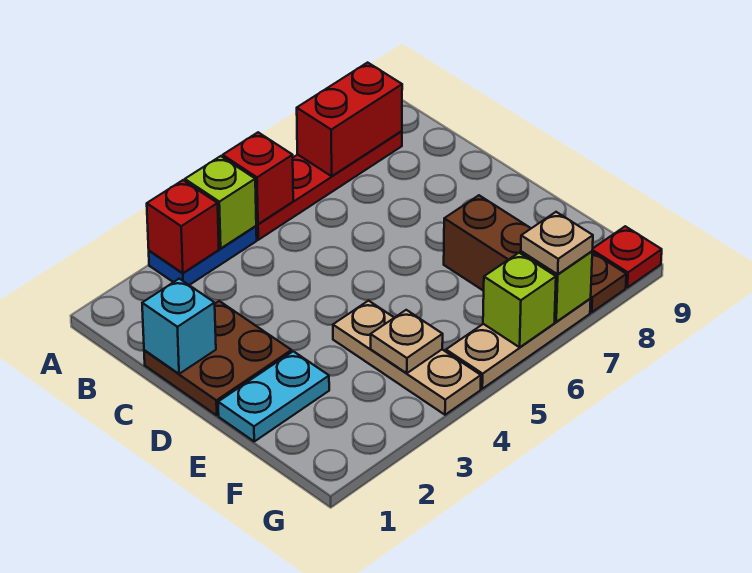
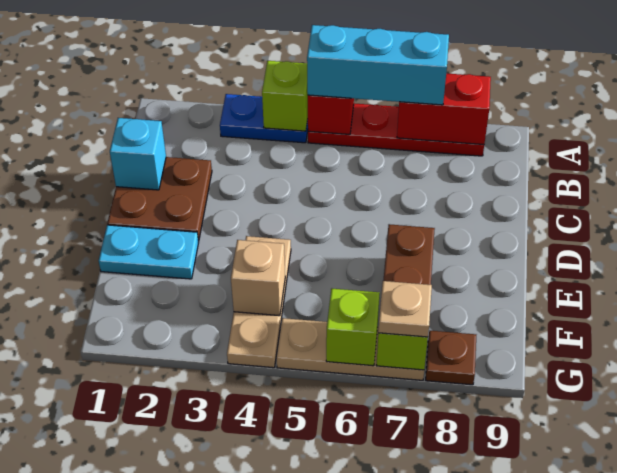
red brick A3 level 2 -> none
none -> cyan brick A5:A7 level 3
tan plate F4 level 2 -> tan brick F4 level 2
red plate G9 level 1 -> none

